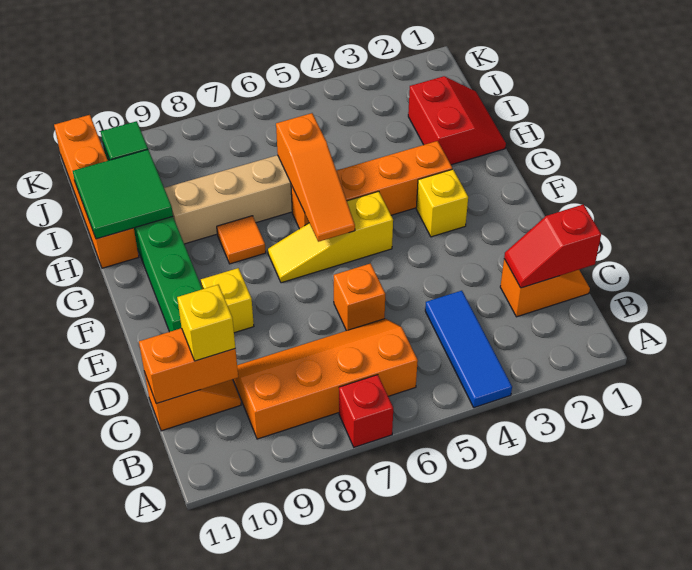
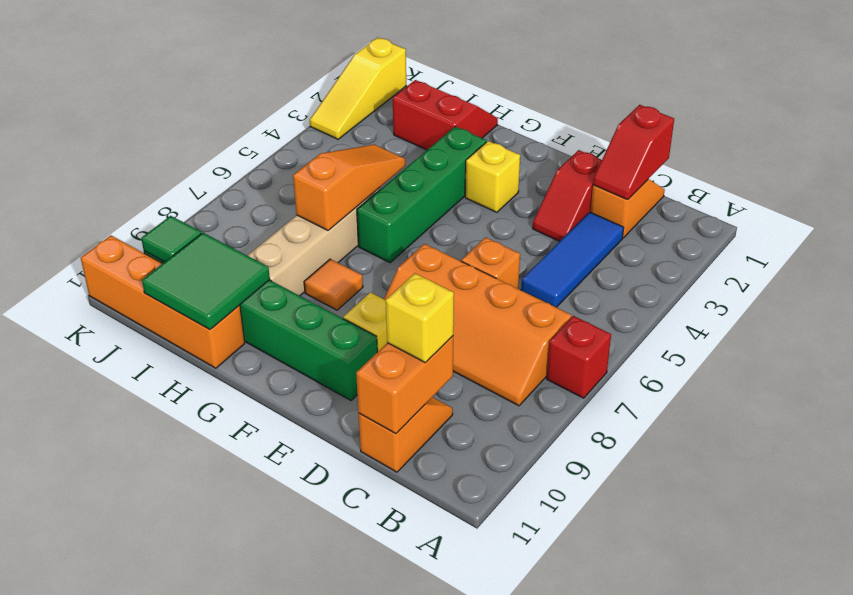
blue tile A4:C4 level 1 -> blue tile C3:C5 level 1
orange slope B6:C9 level 1 top B -> orange slope B7:E8 level 1 top 7
none -> red slope D2:D3 level 1 top 2
yellow slope F5:F7 level 1 top 5 -> yellow slope K1:K3 level 1 top 1
orange slope F6:H6 level 2 top H -> orange slope H5:H7 level 2 top 7
orange brick G3:G6 level 1 -> green brick G3:G6 level 1

